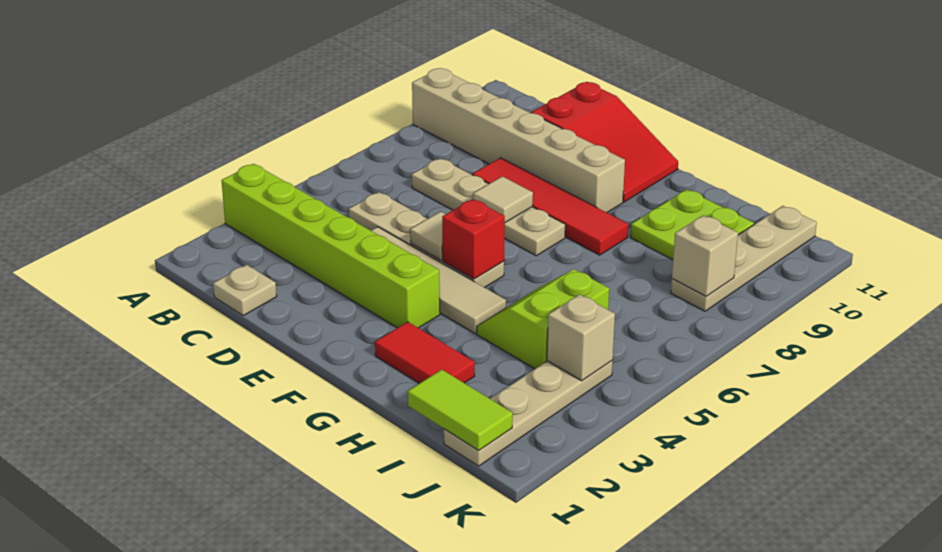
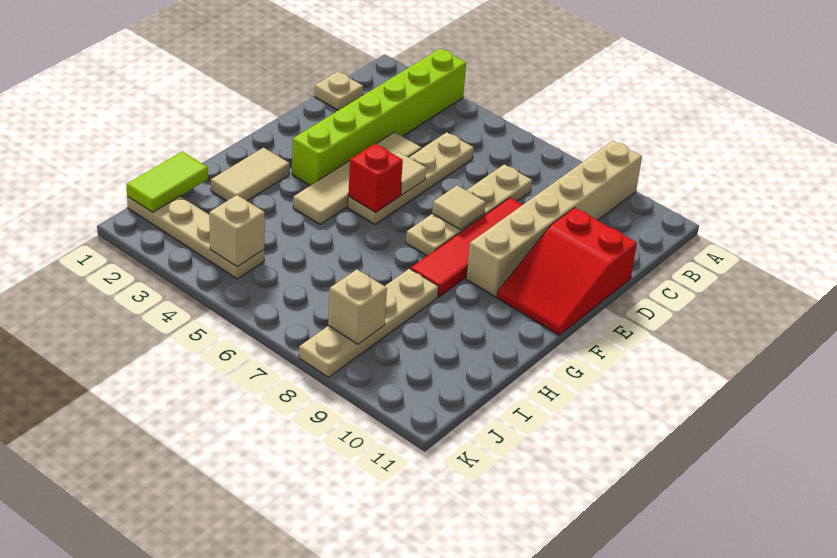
red tile G2:H2 level 1 -> tan tile G2:H2 level 1
lime slope H4:I5 level 1 top I -> none
lime plate H9:I10 level 1 -> none
tan plate J8:J11 level 1 -> tan plate H8:K8 level 1

